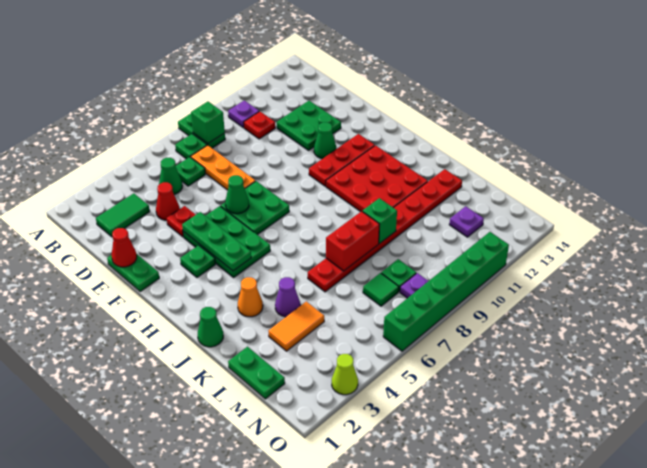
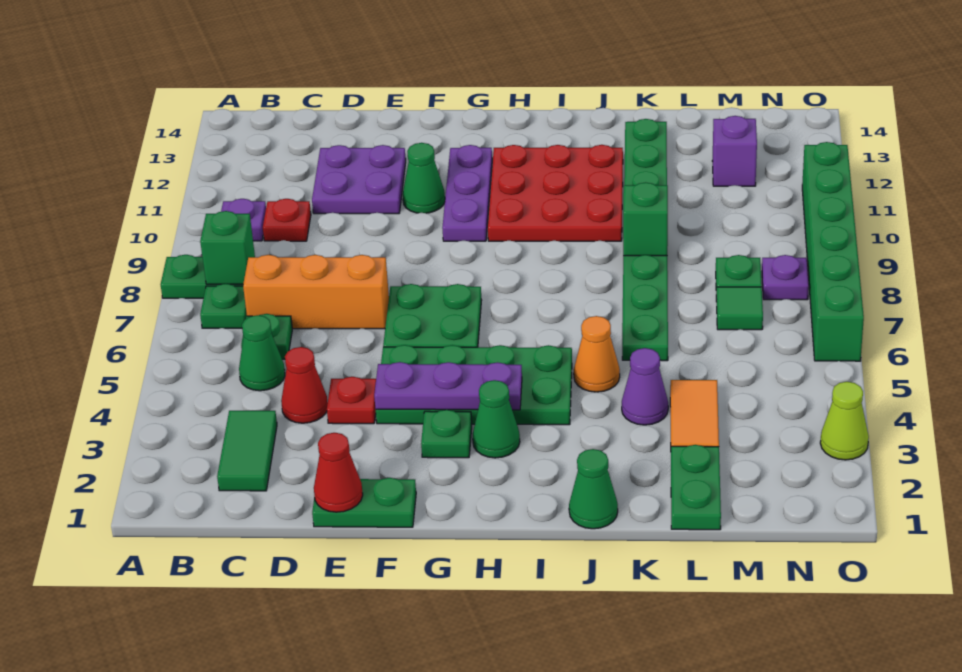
orange plate C7:E7 level 1 -> orange brick C7:E7 level 1
green plate D11:E12 level 1 -> purple plate D11:E12 level 1
green plate F4:H5 level 1 -> green plate F4:I5 level 1
green plate F4:H4 level 2 -> purple plate F4:H4 level 2
green cone F6 level 2 -> green cone H3 level 1
red plate G10:G12 level 1 -> purple plate G10:G12 level 1
orange cone J3 level 1 -> orange cone J5 level 1
red plate K6:K13 level 1 -> green plate K6:K13 level 1
red brick K7:K8 level 2 -> none
green plate L1:M1 level 1 -> green plate L1:L2 level 1
purple plate M12 level 1 -> purple brick M12 level 1

